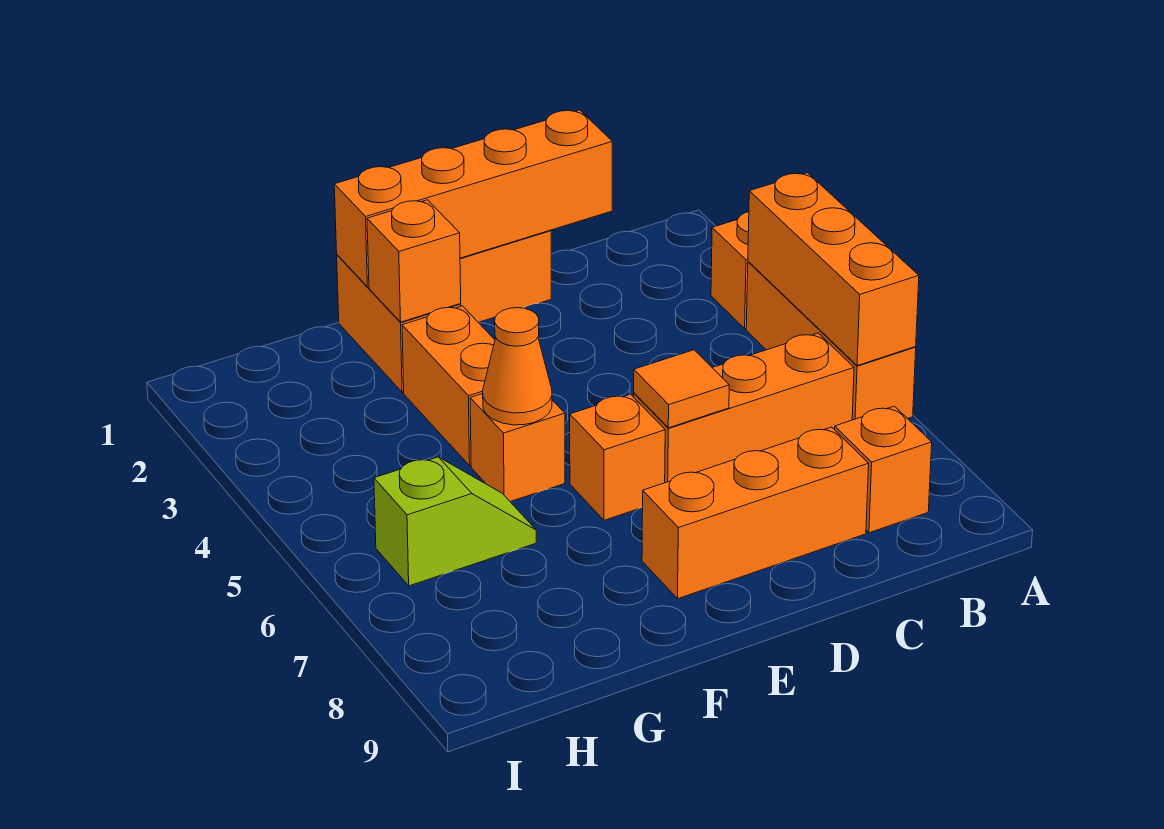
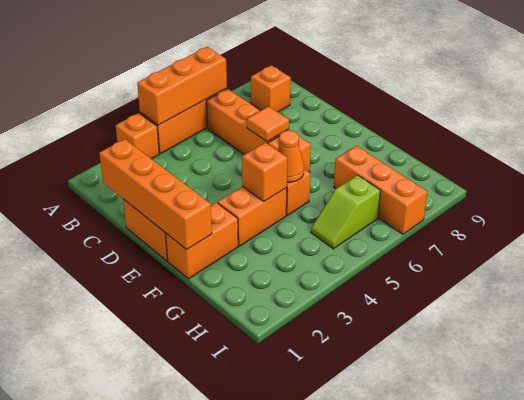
orange brick C8:E8 level 1 -> orange brick G7:I7 level 1
orange brick F2 level 2 -> orange brick F4 level 2
lime slope G6:H6 level 1 top H -> lime slope H5:H6 level 1 top 6

